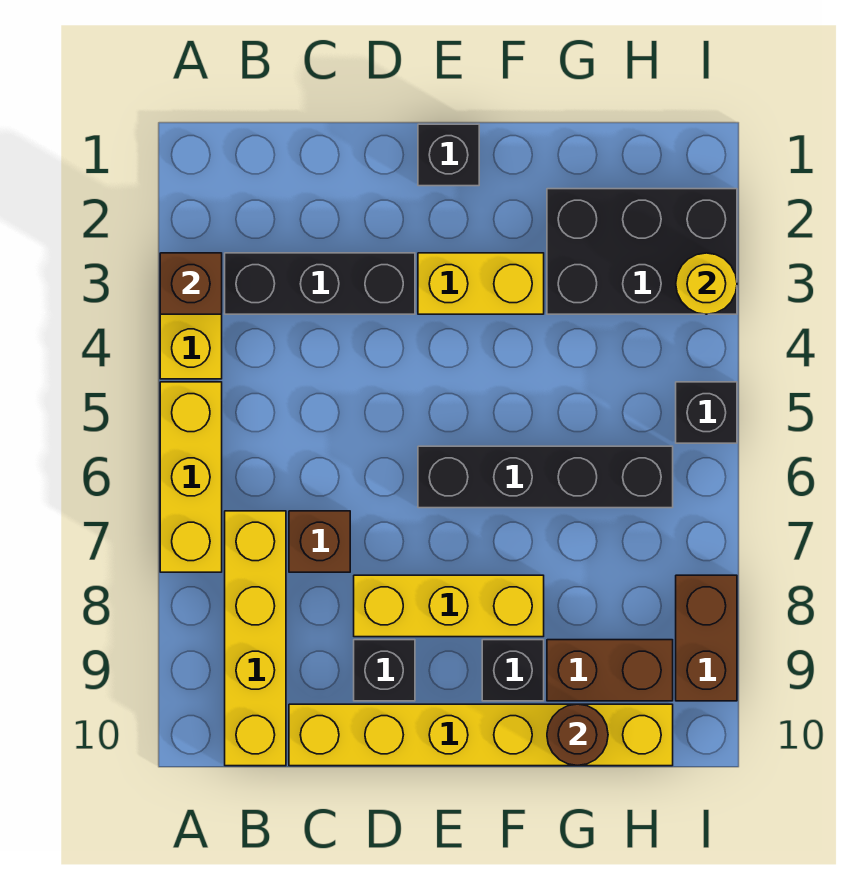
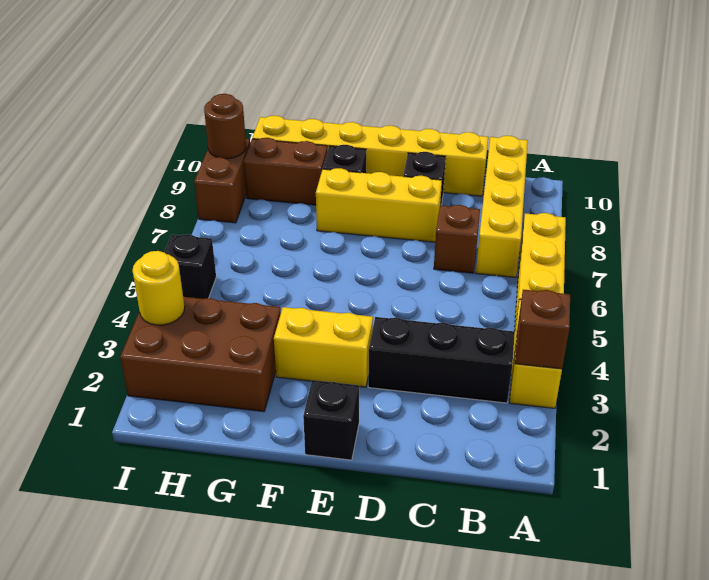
black brick E6:H6 level 1 -> none
black brick G2:I3 level 1 -> brown brick G2:I3 level 1
brown round brick G10 level 2 -> brown round brick I9 level 2

